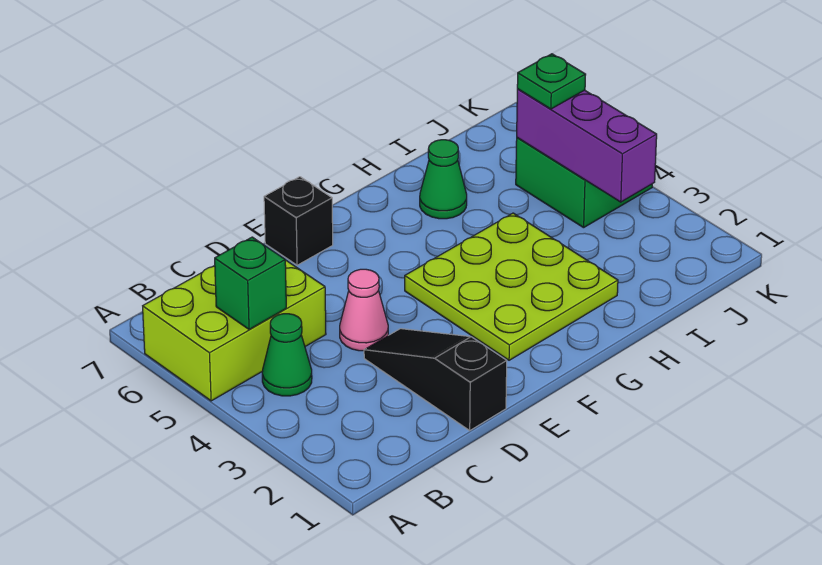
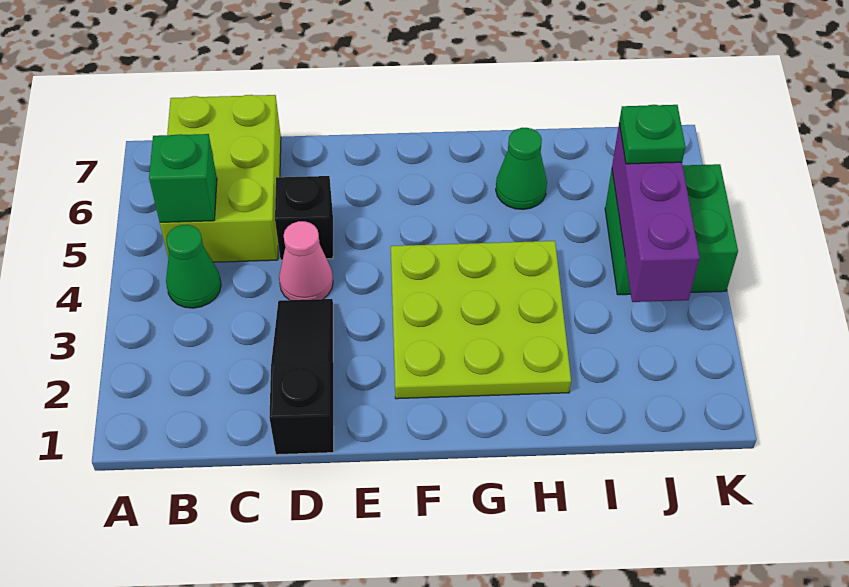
lime brick A5:C6 level 1 -> lime brick B5:C7 level 1
black brick E7 level 1 -> black brick D5 level 1

